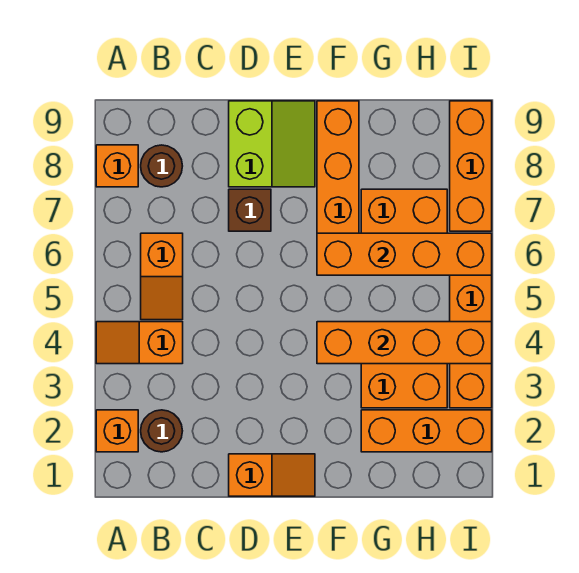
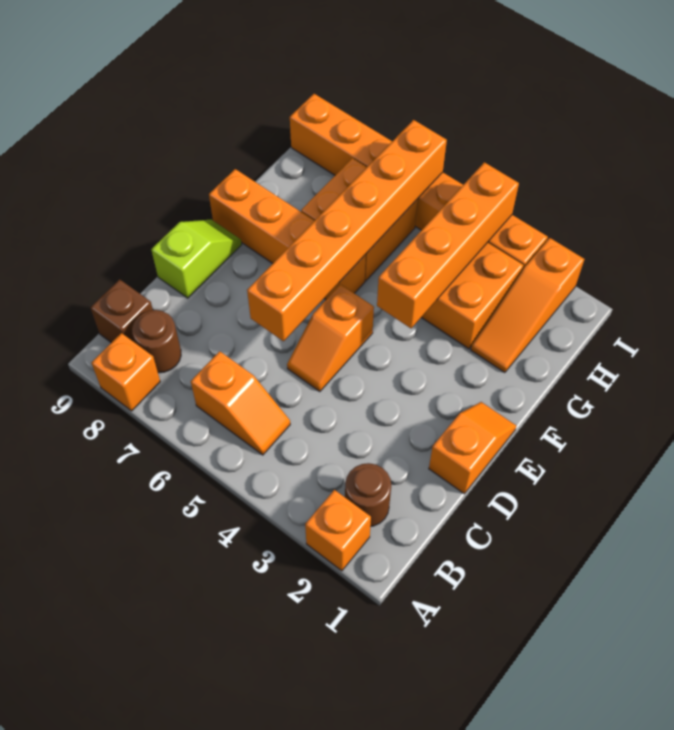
orange slope A4:B4 level 1 top B -> orange slope D5:E5 level 1 top E
brown brick D7 level 1 -> brown brick B9 level 1
lime slope D8:E9 level 1 top D -> lime slope D9:E9 level 1 top D
orange brick F6:I6 level 2 -> orange brick D6:I6 level 2
orange brick G2:I2 level 1 -> orange slope G2:I2 level 1 top I

